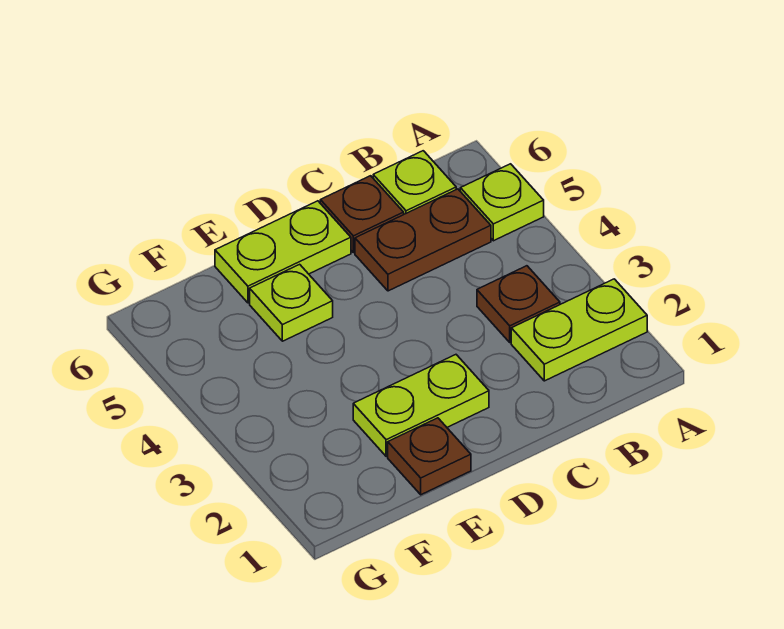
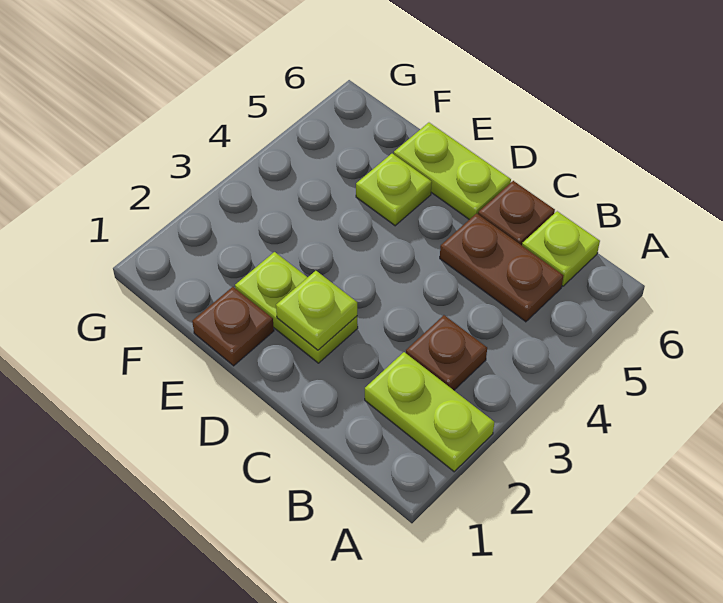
lime plate A5 level 1 -> lime plate D2 level 2

